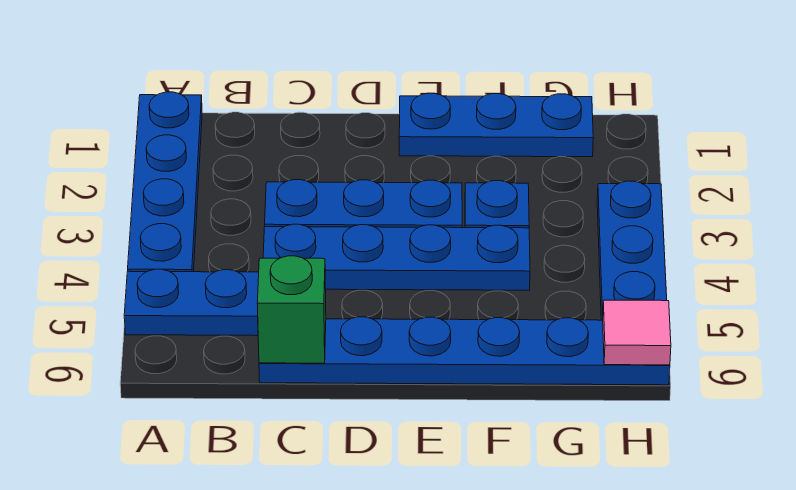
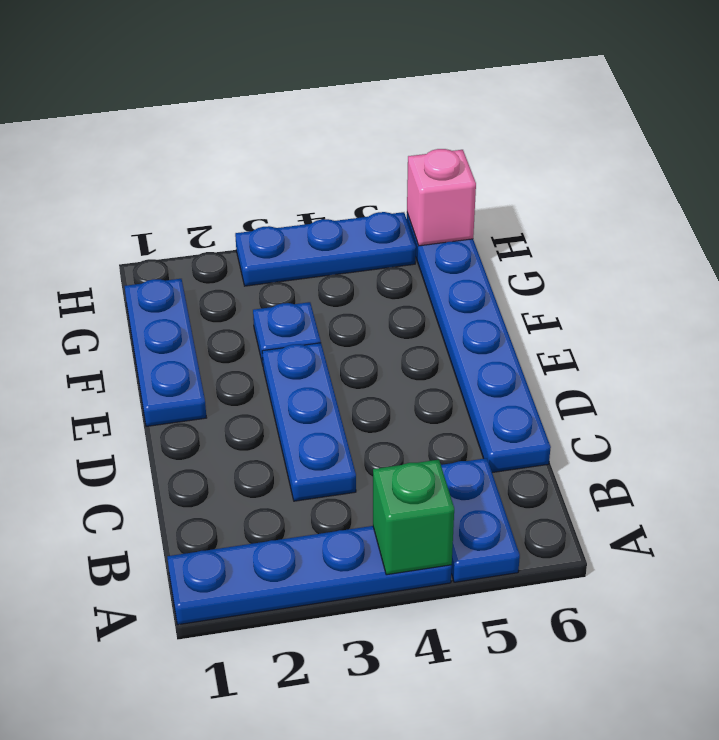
blue plate C4:F4 level 1 -> none
green brick C6 level 2 -> green brick A4 level 2
pink tile H6 level 2 -> pink brick H6 level 2

